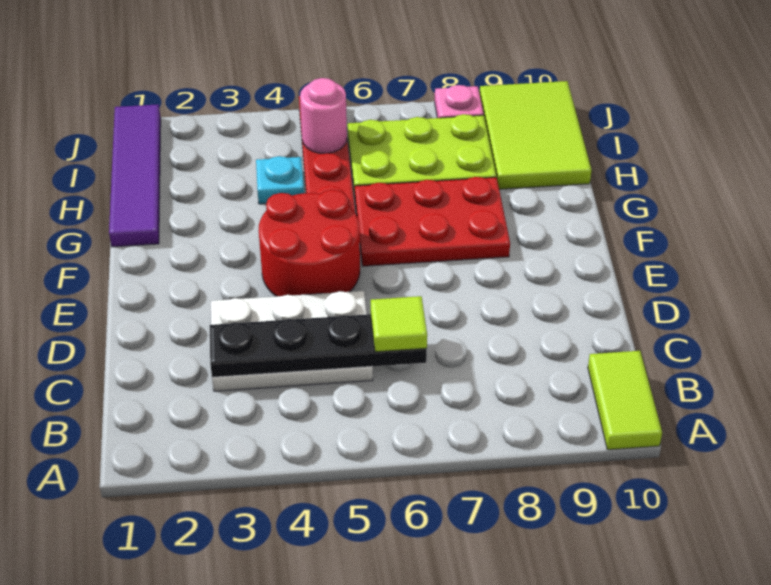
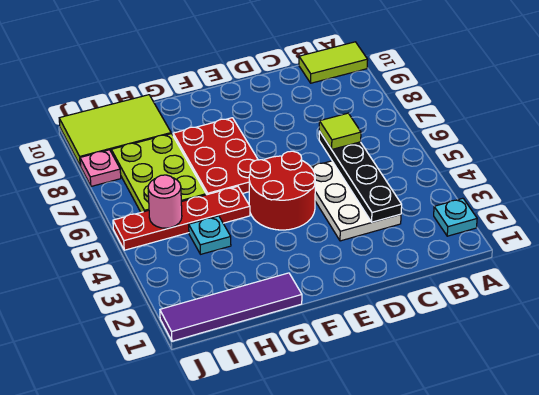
none -> cyan plate A2 level 1

